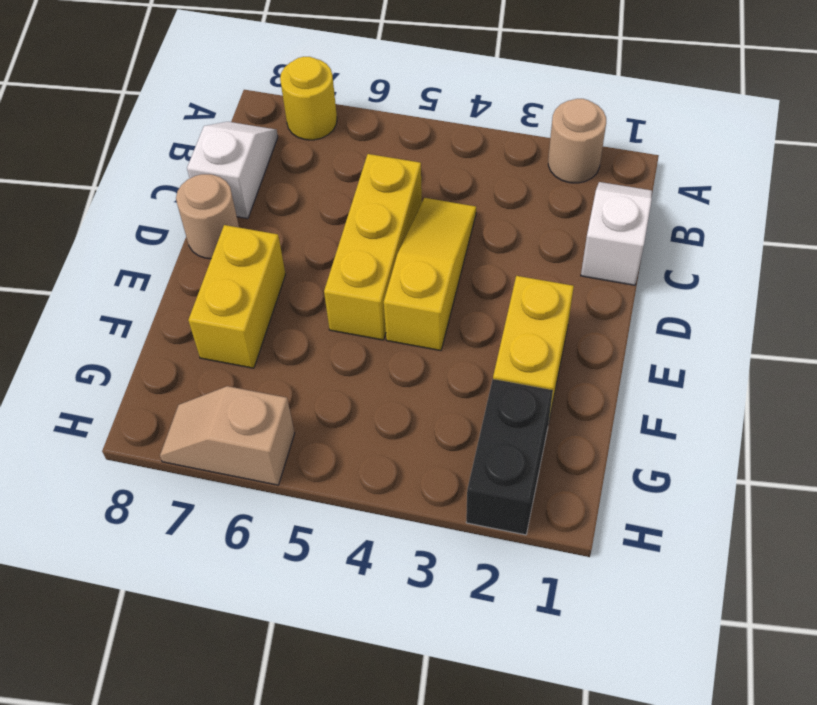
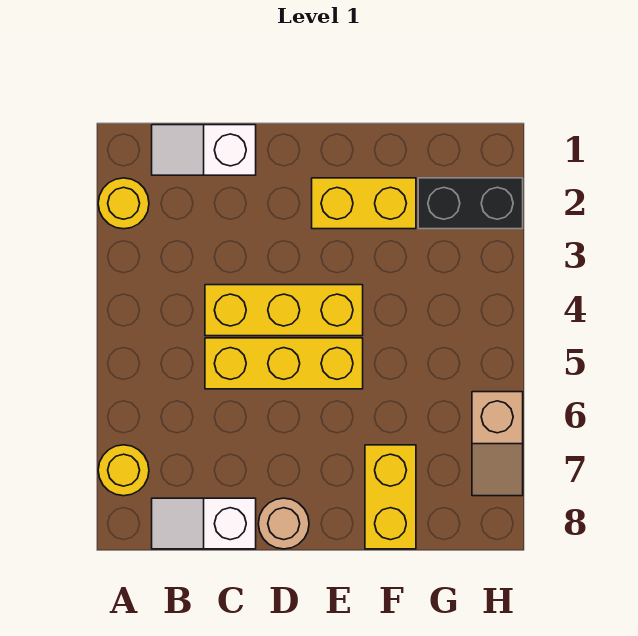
tan round brick A2 level 1 -> yellow round brick A2 level 1
yellow slope C4:E4 level 1 top E -> yellow brick C4:E4 level 1
yellow brick E7:F7 level 1 -> yellow brick F7:F8 level 1

